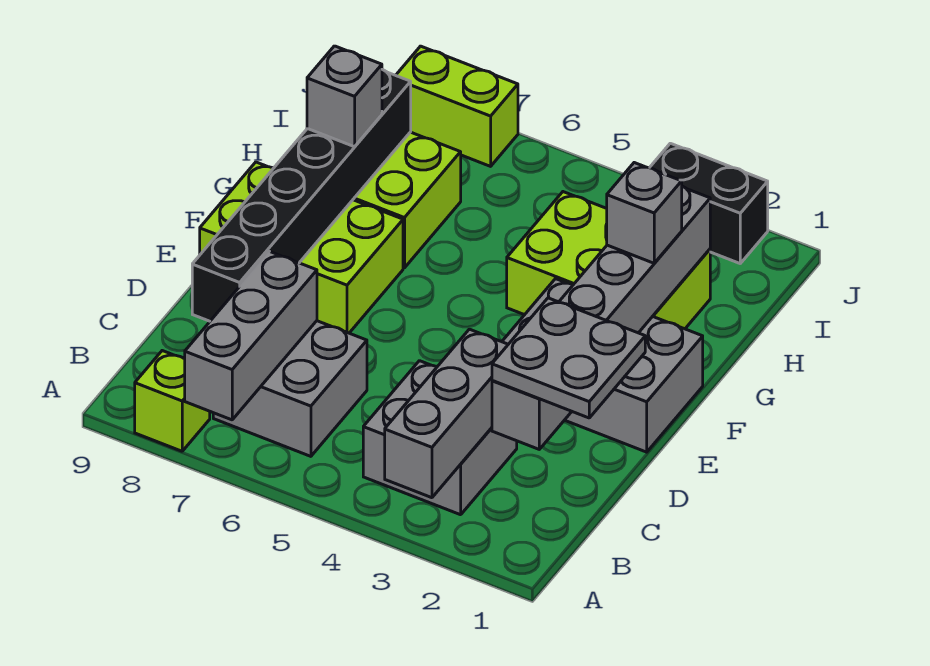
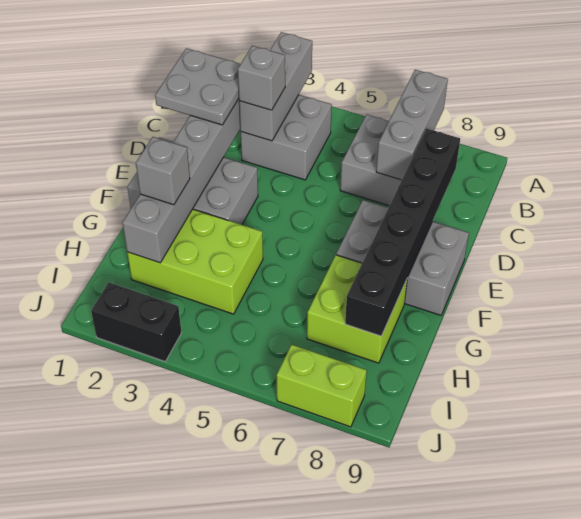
lime brick A8 level 1 -> none
lime brick E7:F9 level 1 -> grey brick E7:F9 level 1
grey brick G8 level 3 -> grey brick C3 level 3

